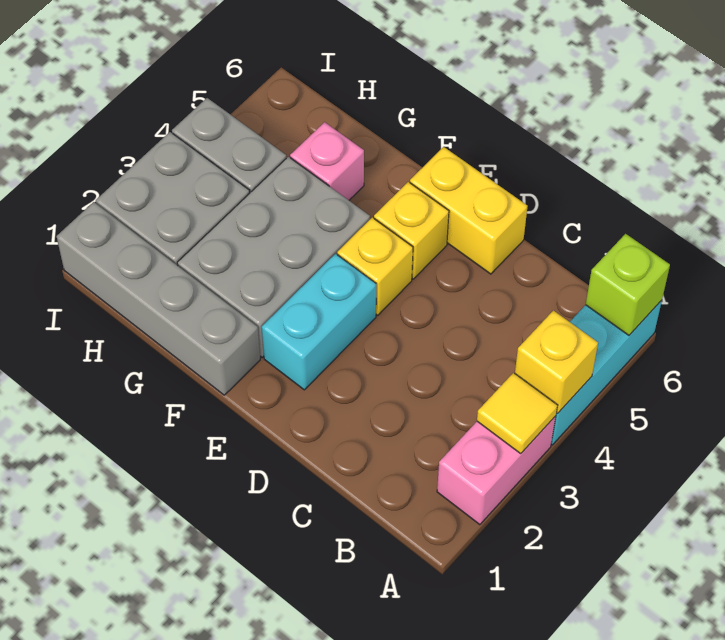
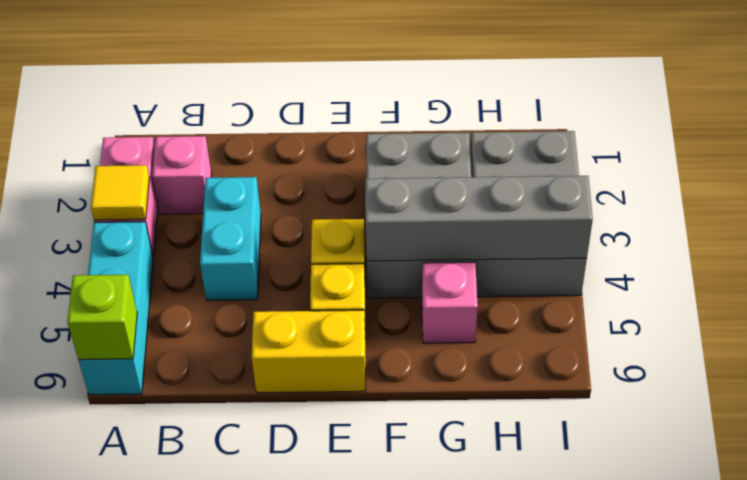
yellow brick A4 level 2 -> none
none -> pink brick B2 level 1
cyan brick E2:E3 level 1 -> cyan brick C3:C4 level 1
grey brick F1:I1 level 1 -> grey brick F4:I4 level 2

